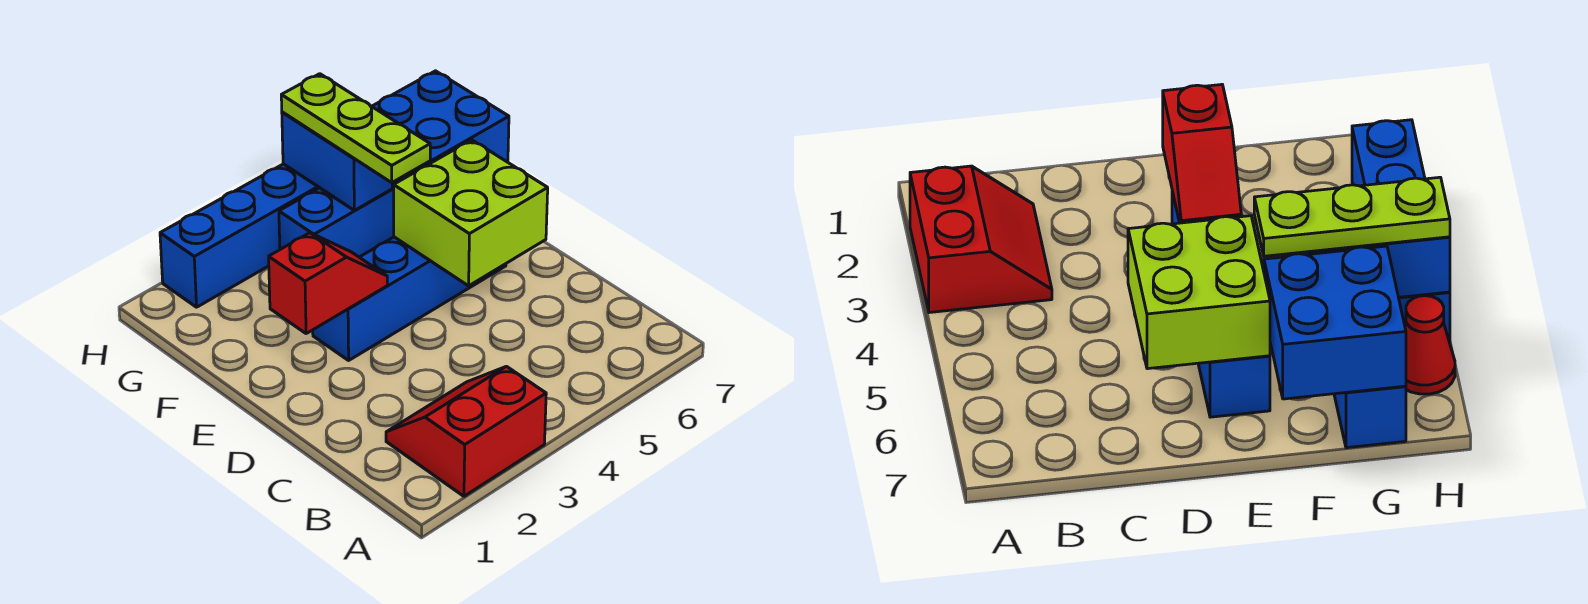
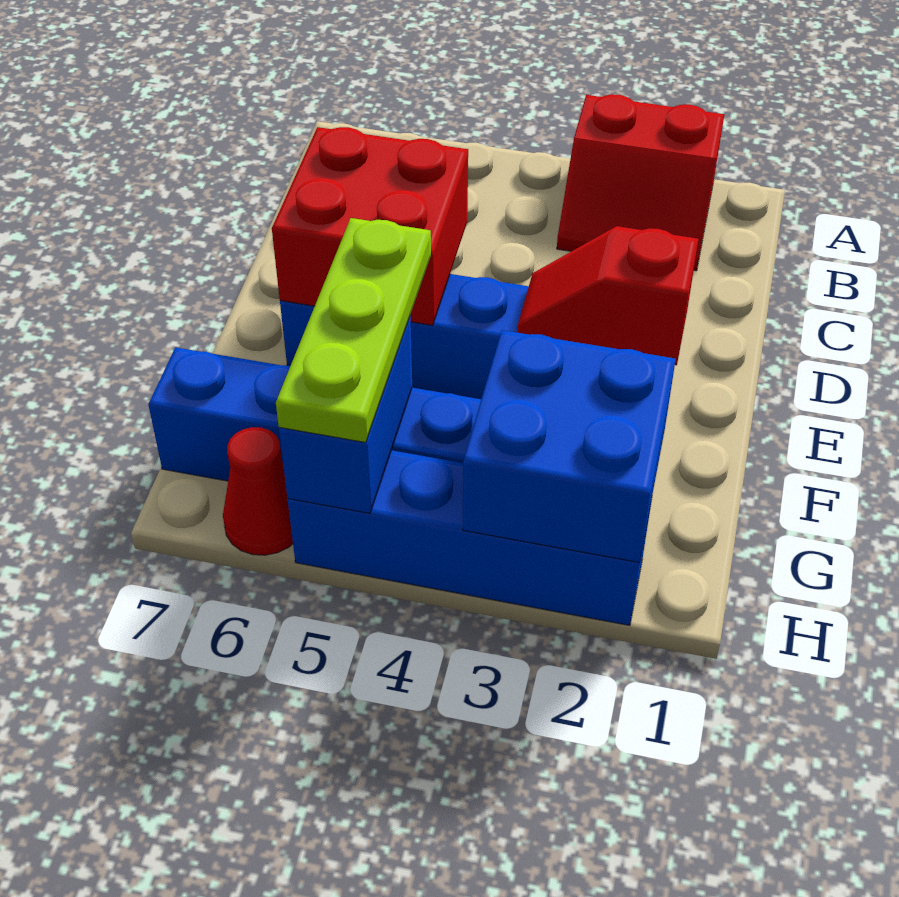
lime brick D5:E6 level 2 -> red brick D5:E6 level 2
blue brick F6:G7 level 2 -> blue brick G2:H3 level 2

